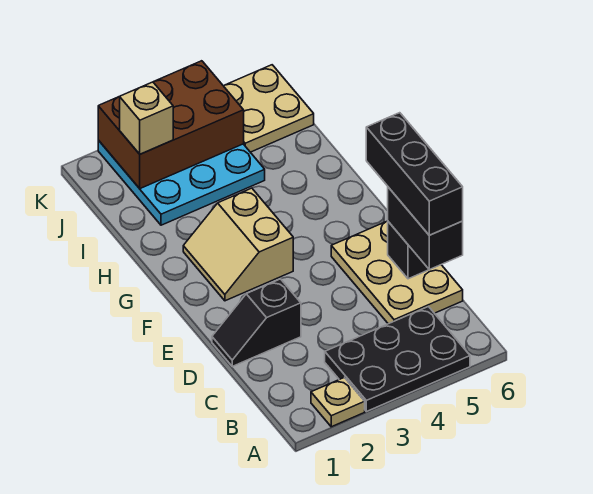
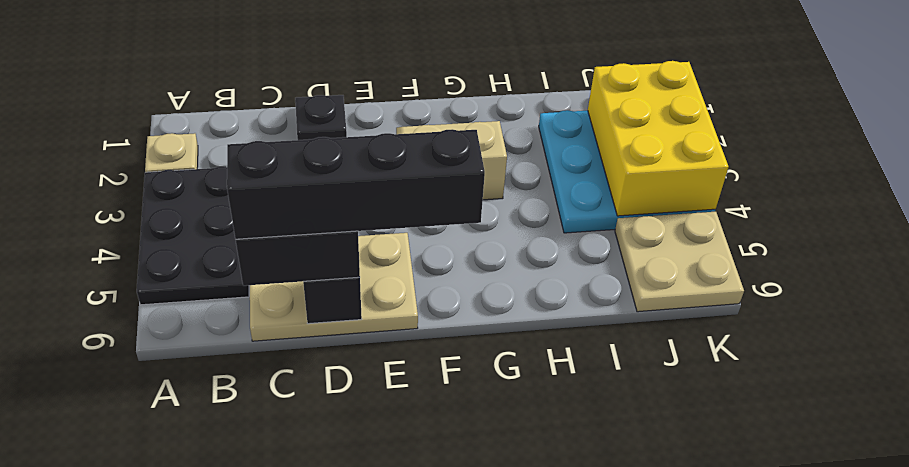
black brick C6:E6 level 4 -> black brick C6:F6 level 4
brown brick J2:K4 level 2 -> yellow brick J2:K4 level 2
tan brick J2 level 3 -> none

